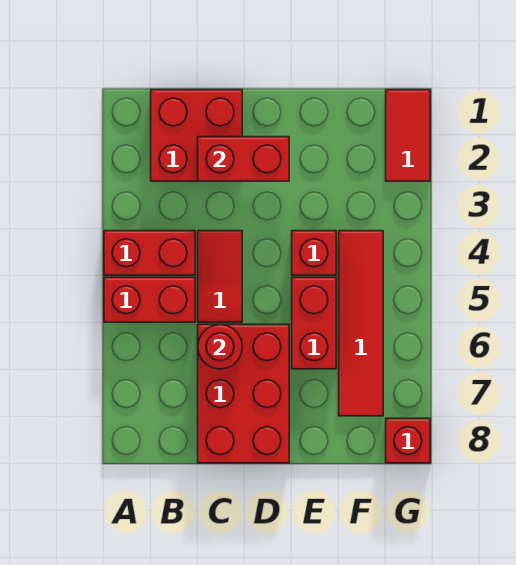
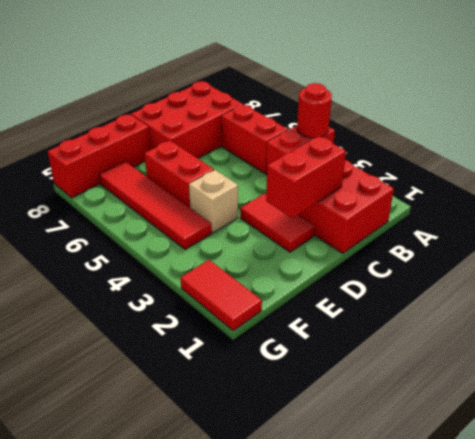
red brick A5:B5 level 1 -> red brick B5:B6 level 1
red tile C4:C5 level 1 -> red tile D2:D3 level 1
red brick C6:D8 level 1 -> red brick B7:D8 level 1
red round brick C6 level 2 -> red round brick A4 level 2
red brick E4 level 1 -> tan brick E4 level 1
red brick G8 level 1 -> red brick E8:G8 level 1

